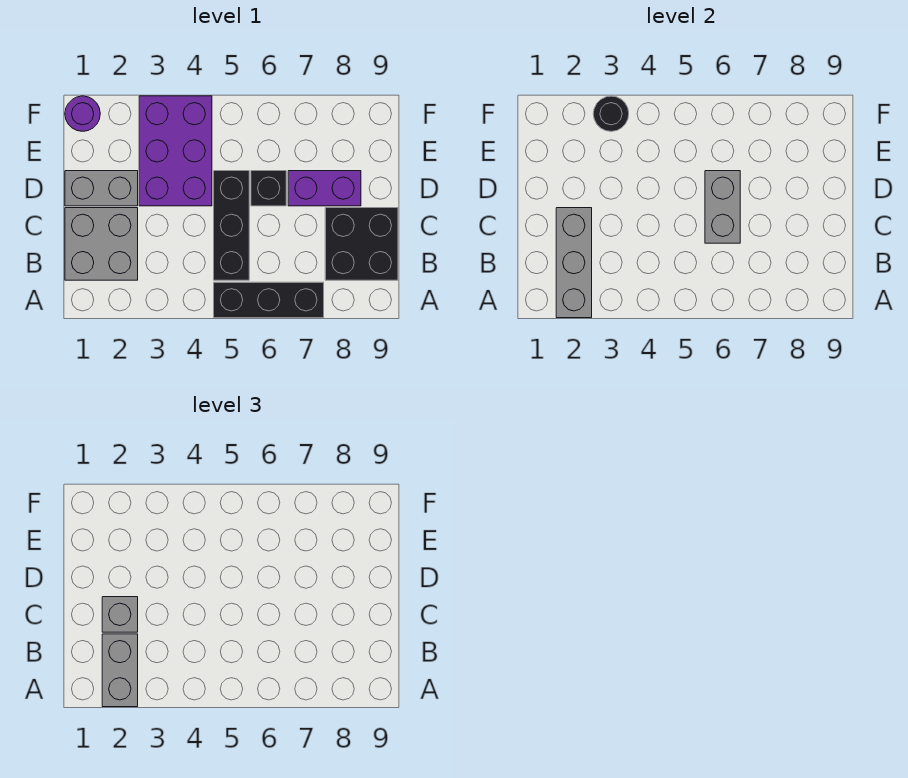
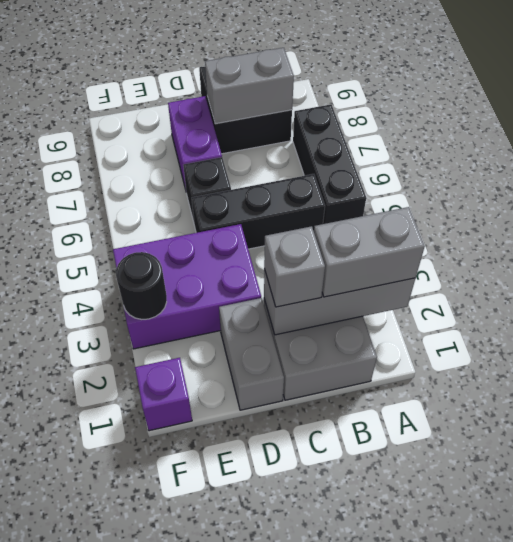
grey brick C6:D6 level 2 -> grey brick B8:C8 level 2
purple round brick F1 level 1 -> purple brick F1 level 1

